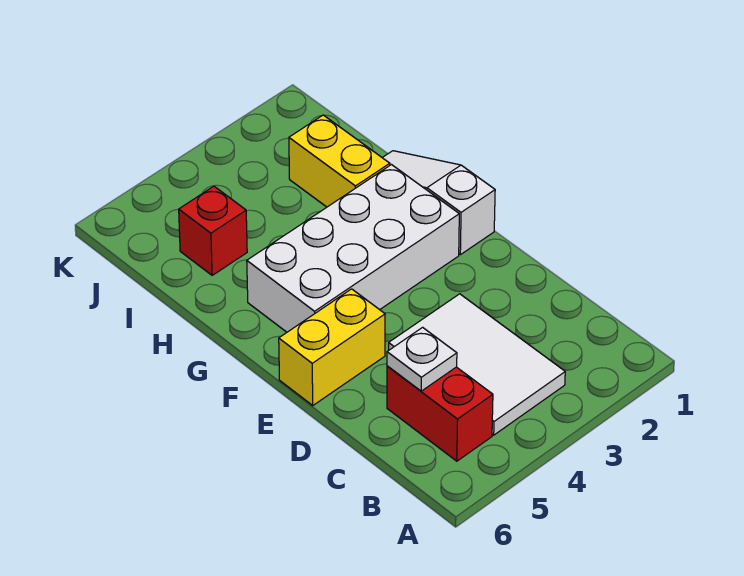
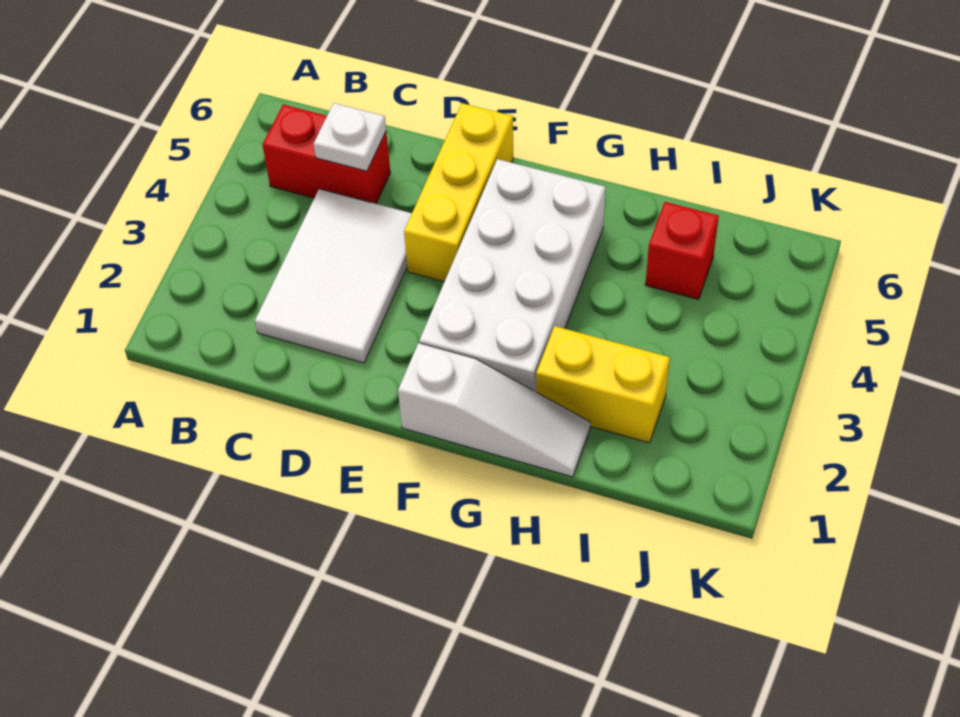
white tile B3:D4 level 1 -> white tile C2:D4 level 1
yellow brick E5:E6 level 1 -> yellow brick E4:E6 level 1

